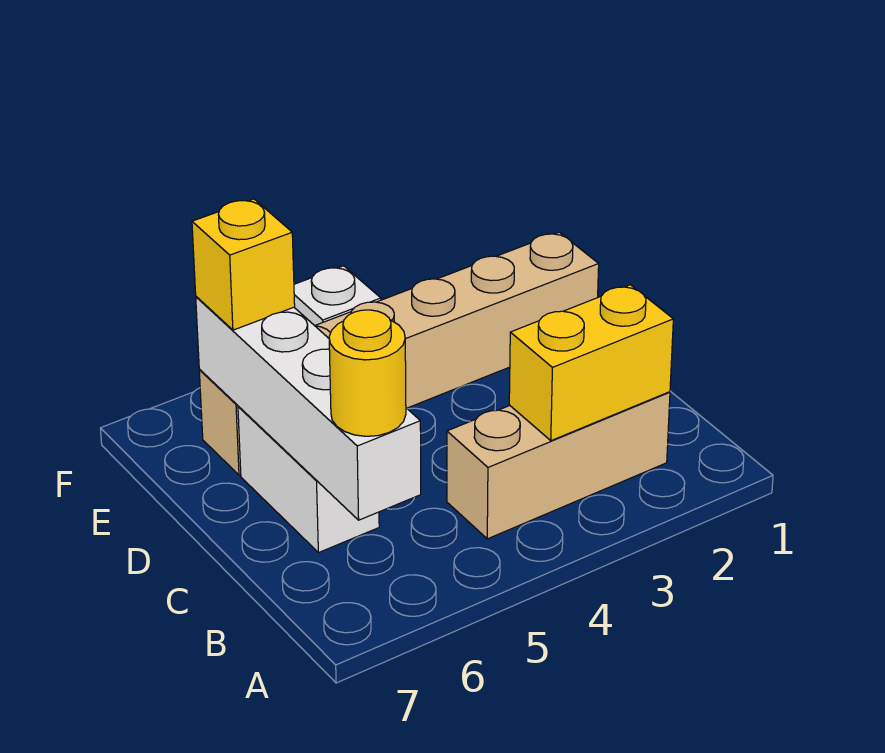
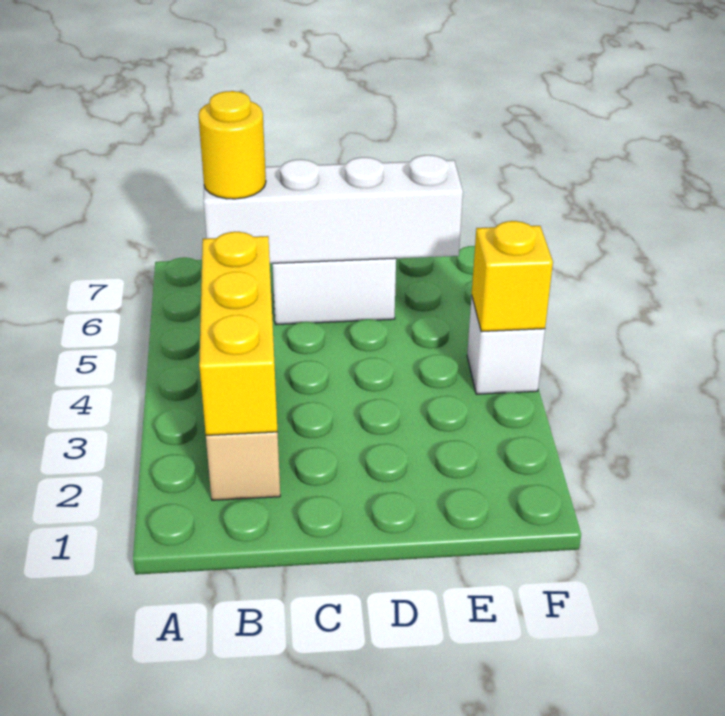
yellow brick B2:B3 level 2 -> yellow brick B2:B4 level 2
tan brick E1:E6 level 1 -> none
yellow brick E6 level 3 -> yellow brick F4 level 2

